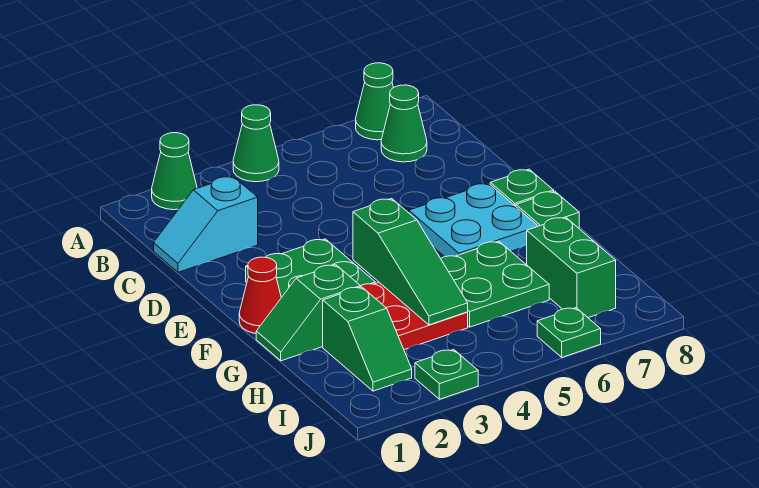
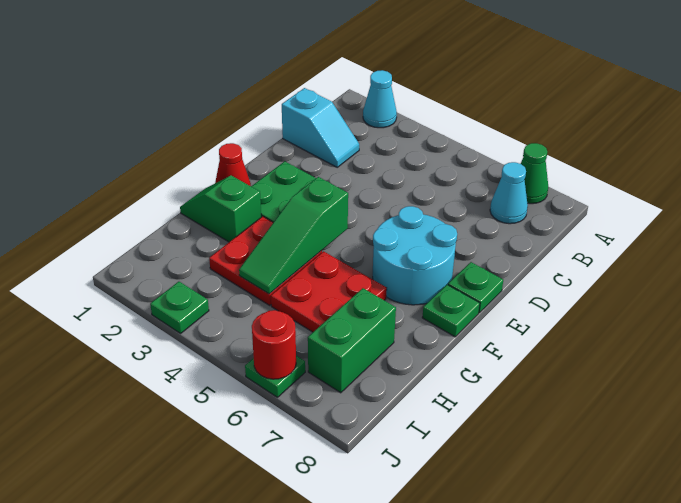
green cone A2 level 1 -> cyan cone A2 level 1
green cone A4 level 1 -> none
green cone B7 level 1 -> cyan cone B7 level 1
cyan slope C1:C2 level 1 top 2 -> cyan slope C1:C2 level 1 top 1
cyan plate E6:F7 level 1 -> cyan round brick E6:F7 level 1
green plate G5:H6 level 1 -> red plate G5:H6 level 1
green slope H2:I2 level 1 top H -> none
none -> red round brick J6 level 2

